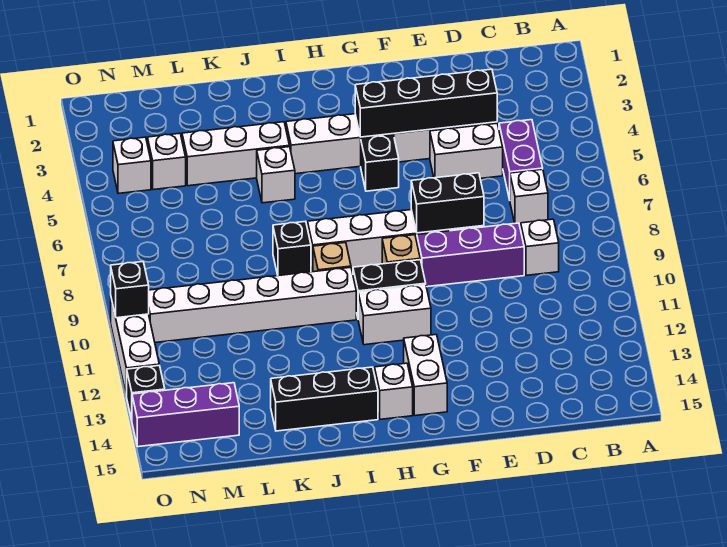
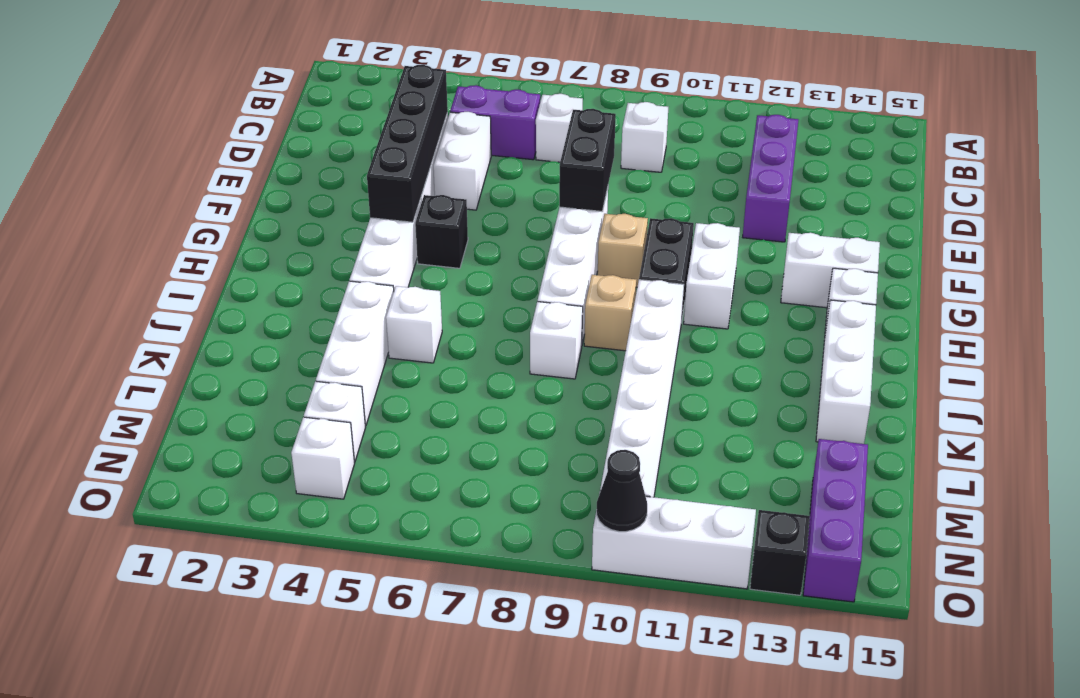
purple brick D9:F9 level 1 -> purple brick C12:E12 level 1
black brick I14:K14 level 1 -> white brick I14:K14 level 1
black brick J8 level 1 -> white brick J8 level 1
black brick O10 level 2 -> black cone O10 level 2

